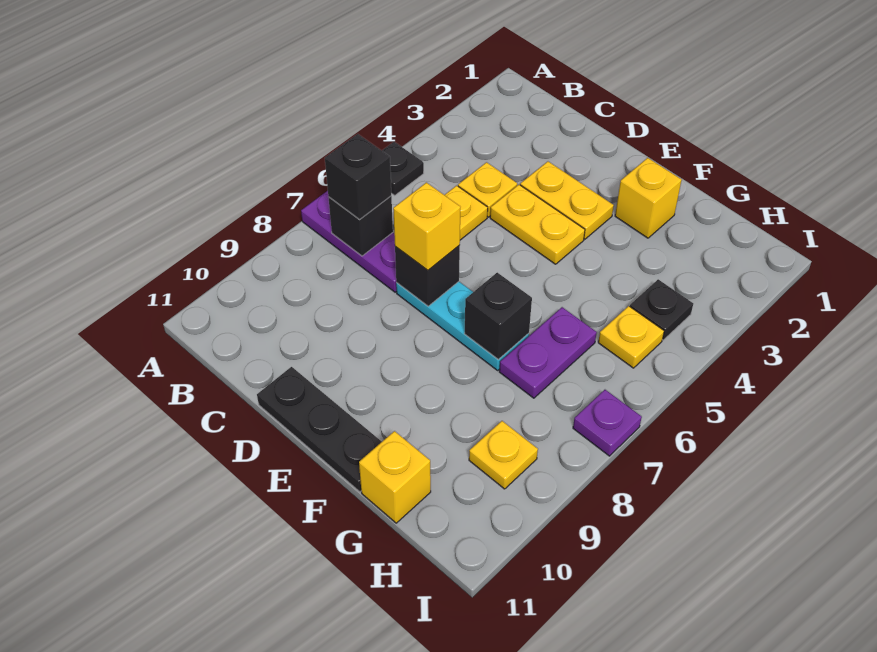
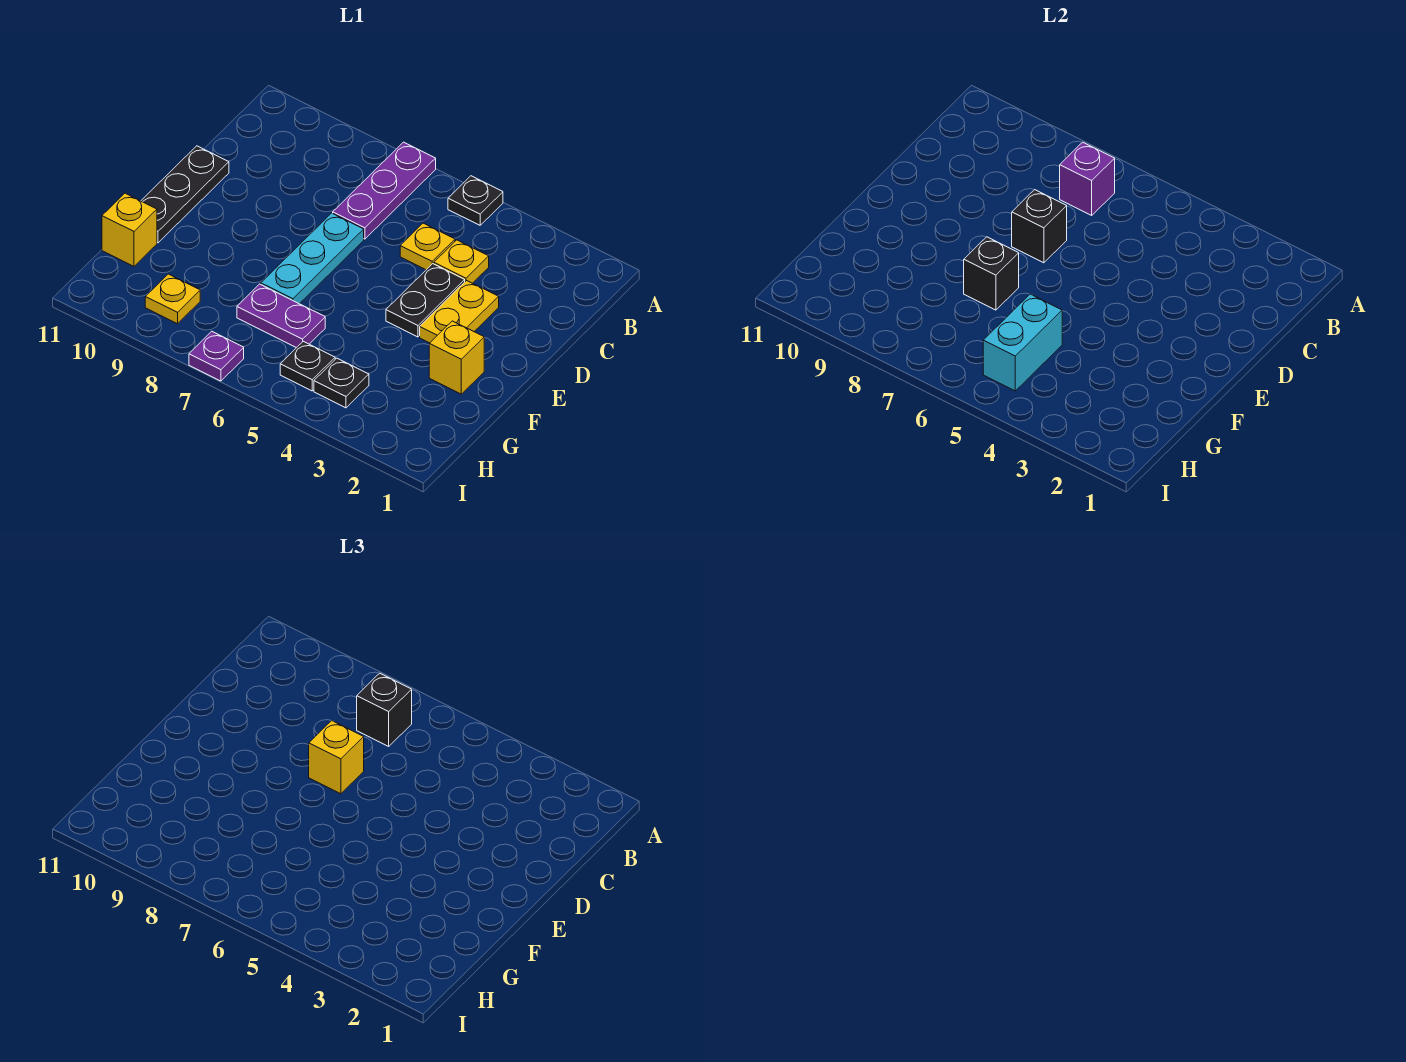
black brick B7 level 2 -> purple brick B7 level 2
yellow plate D4:E4 level 1 -> black plate D4:E4 level 1
none -> cyan brick G5:H5 level 2
yellow plate H5 level 1 -> black plate H5 level 1

